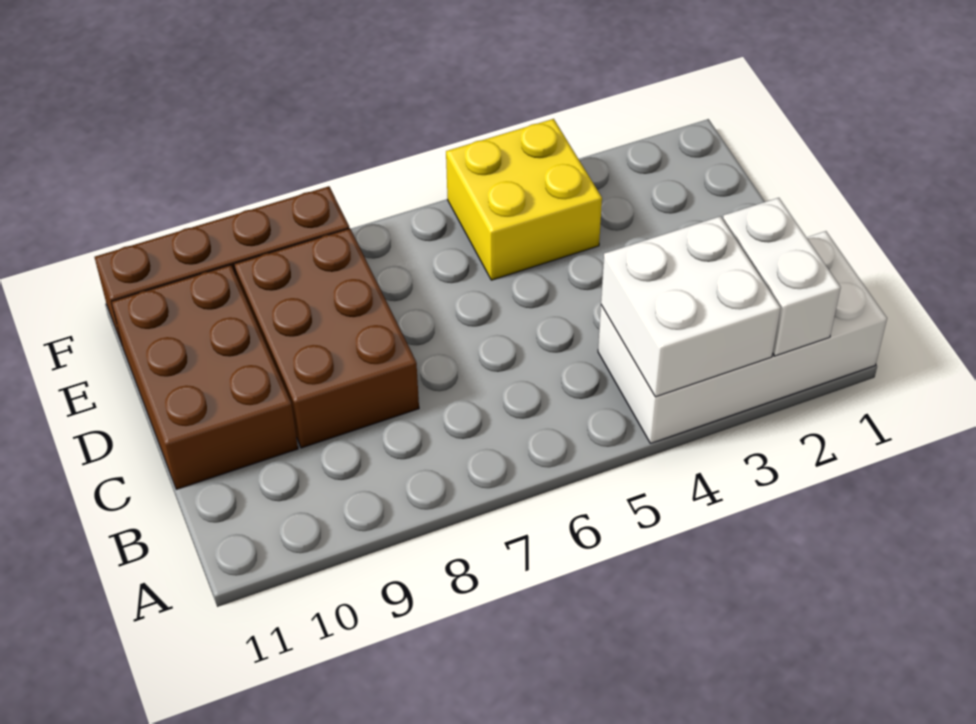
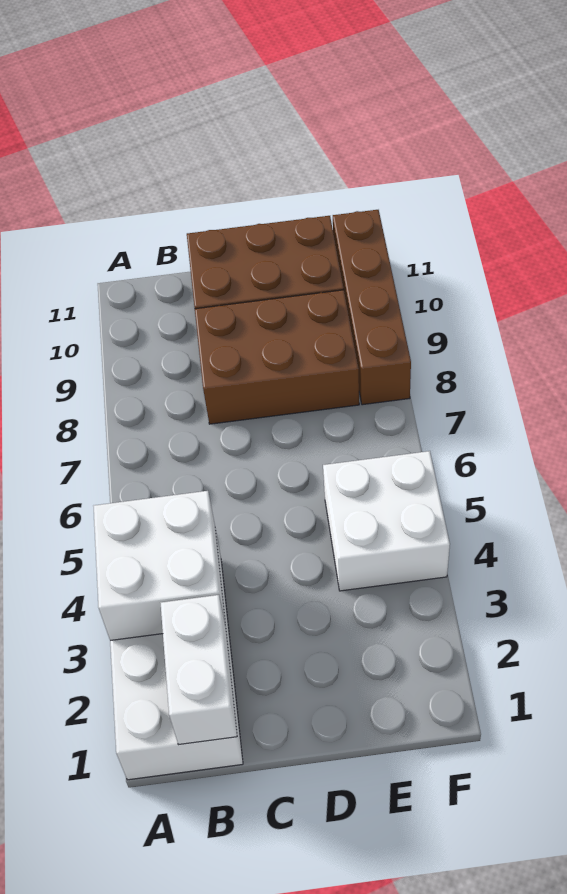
white brick A2:B2 level 2 -> white brick B1:B2 level 2
yellow brick E4:F5 level 1 -> white brick E4:F5 level 1

